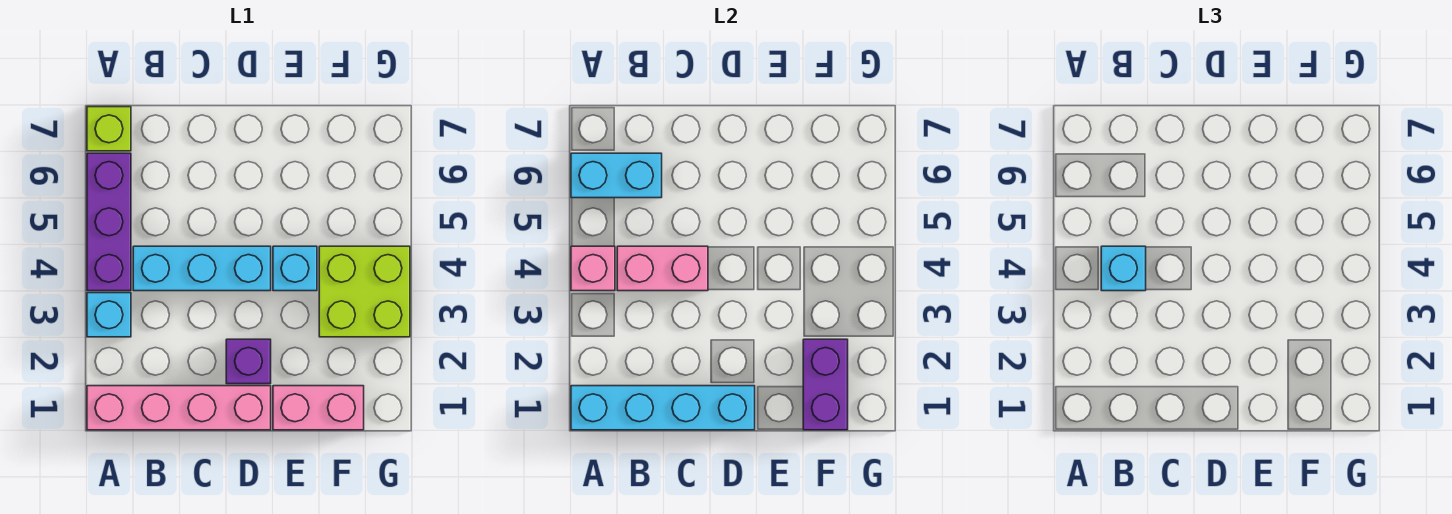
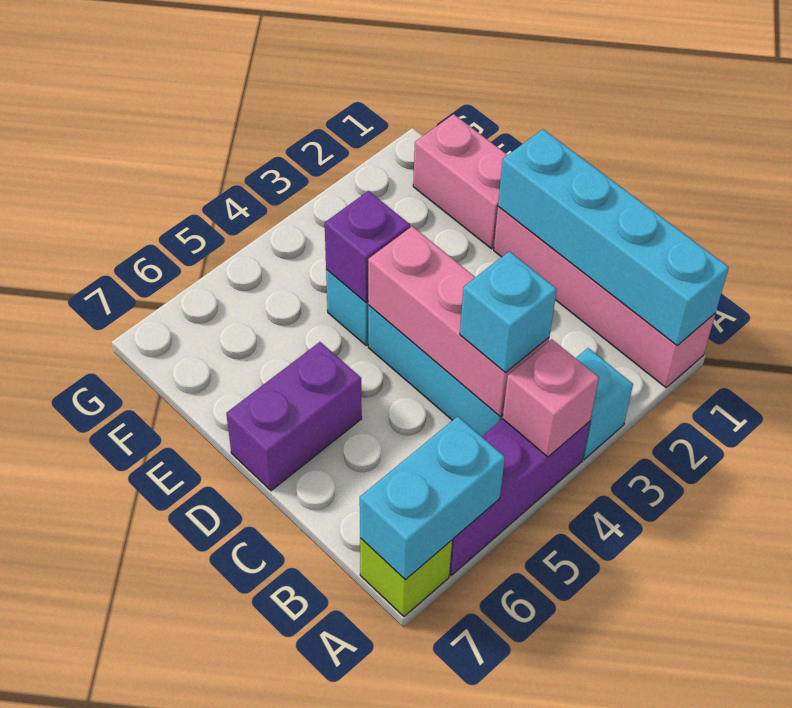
cyan brick A6:B6 level 2 -> cyan brick A6:A7 level 2
pink brick B4:C4 level 2 -> pink brick B4:D4 level 2
purple brick D2 level 1 -> purple brick E4 level 2
purple brick F1:F2 level 2 -> purple brick D6:D7 level 1
lime brick F3:G4 level 1 -> none

